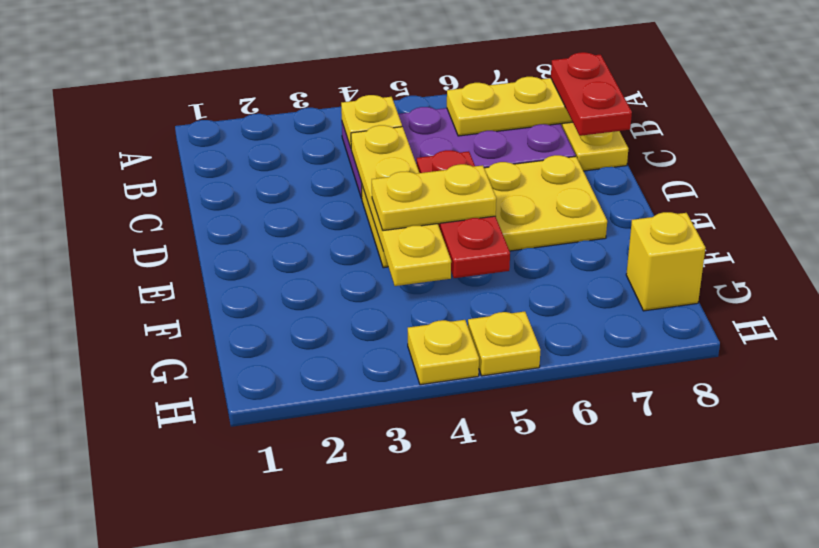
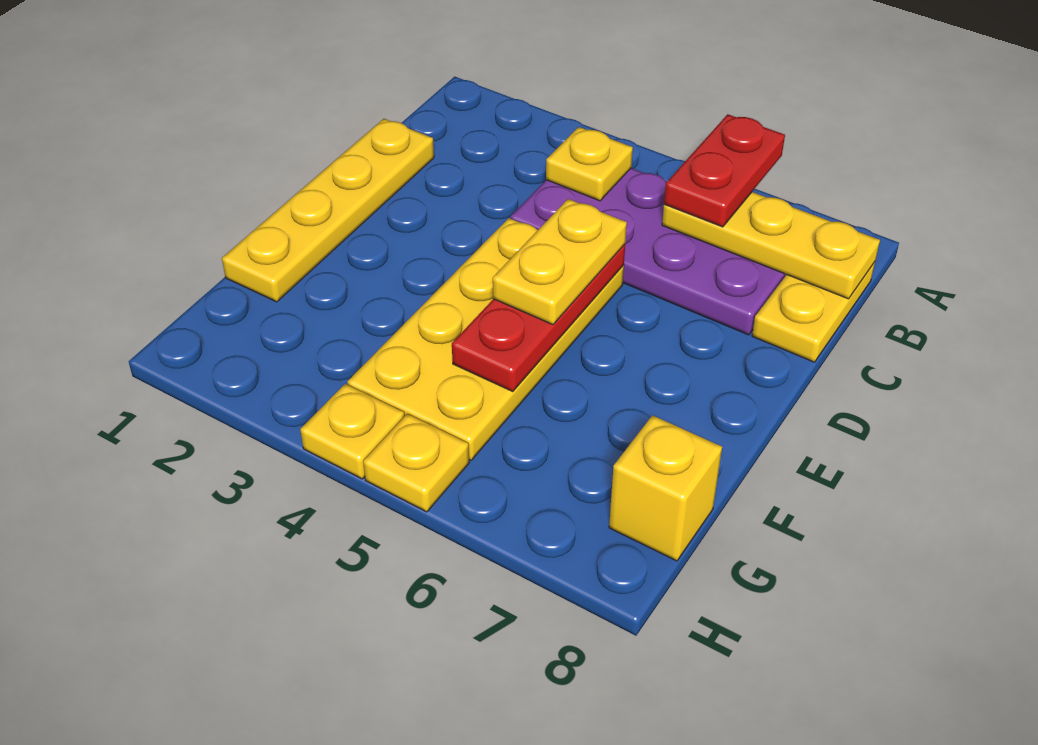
red plate B8:C8 level 3 -> red plate A6:B6 level 3
yellow plate C4:F4 level 2 -> yellow plate C1:F1 level 1
yellow plate D4:E7 level 1 -> yellow plate D4:G5 level 1
yellow plate E4:E5 level 3 -> yellow plate D5:E5 level 3

